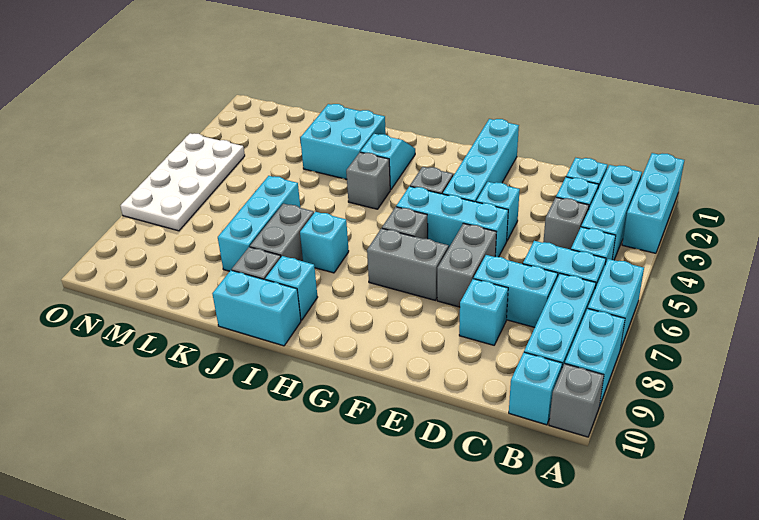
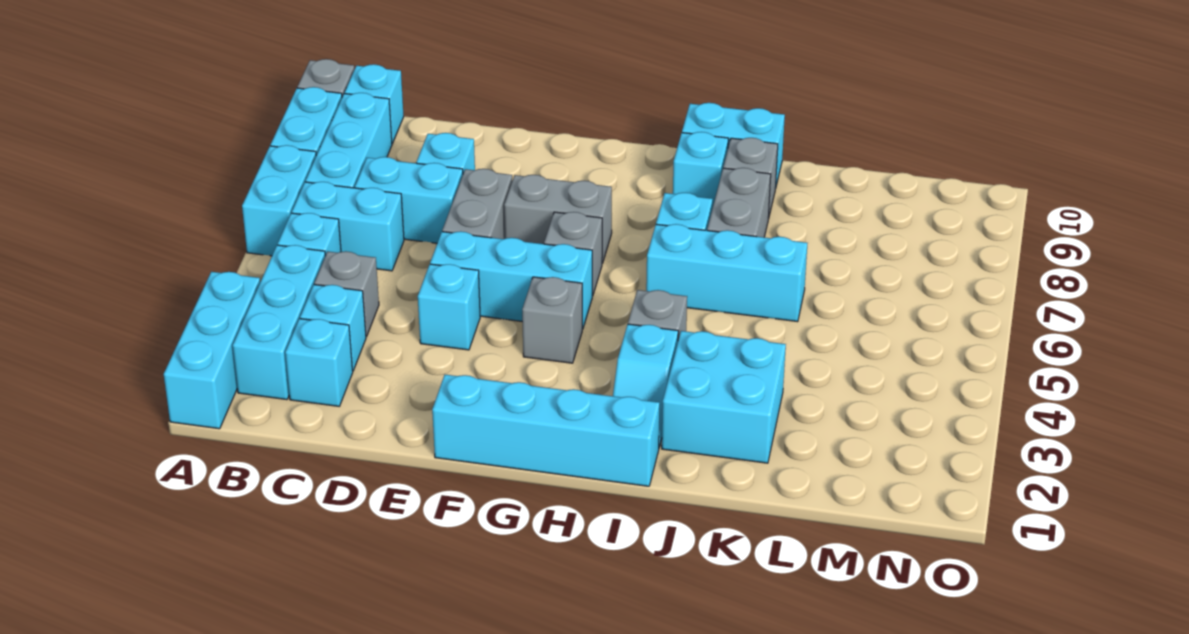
cyan brick F1:F4 level 1 -> cyan brick F1:I1 level 1
cyan brick K6:K8 level 1 -> cyan brick I6:K6 level 1
white plate N4:O7 level 1 -> none

